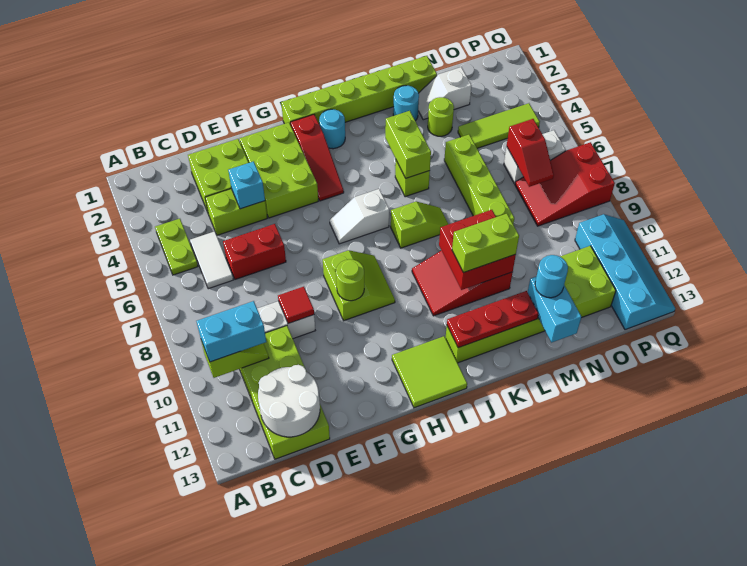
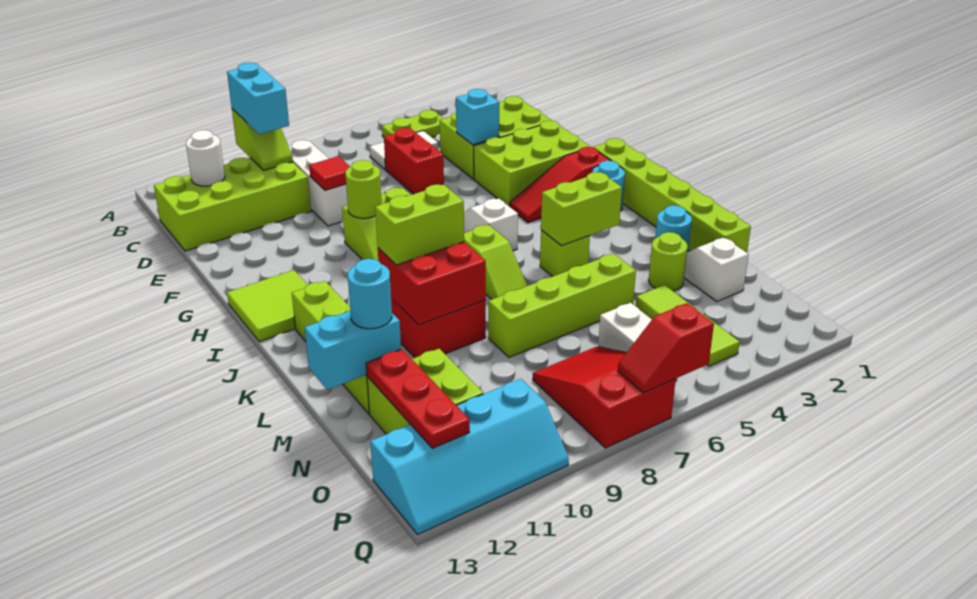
white round brick C12:D13 level 2 -> white round brick C12 level 2
red plate J12:L12 level 2 -> red plate N12:P12 level 2
lime brick K10:L10 level 3 -> lime brick K9:K10 level 3
red slope O6:O7 level 2 top 6 -> red slope Q6:Q7 level 2 top 6

